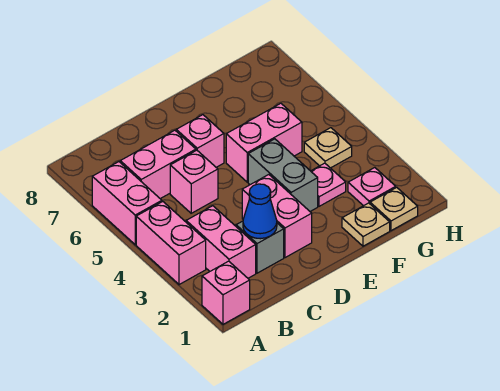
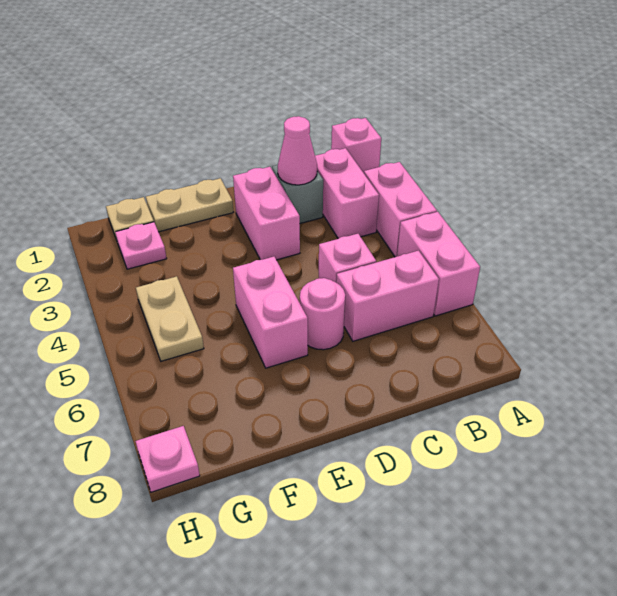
blue cone C2 level 2 -> pink cone C2 level 2
pink brick D6 level 1 -> pink round brick D6 level 1
grey brick E3:E4 level 1 -> none
pink brick E5:F5 level 1 -> pink brick E5:E6 level 1
tan plate F1 level 1 -> tan plate E1:F1 level 1
pink plate F3 level 1 -> pink plate H8 level 1
tan plate G4 level 1 -> tan plate G4:G5 level 1

